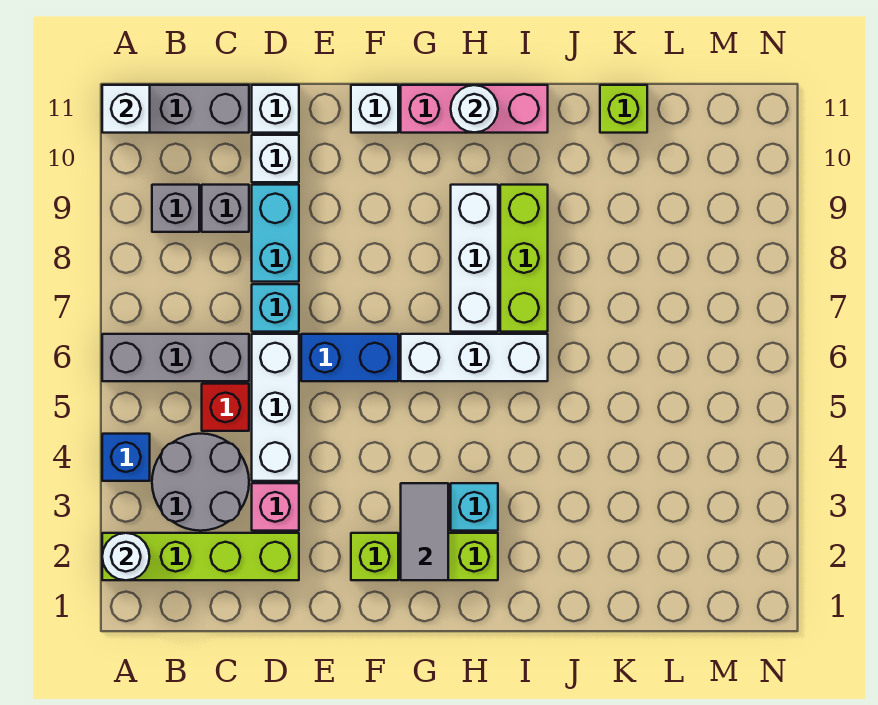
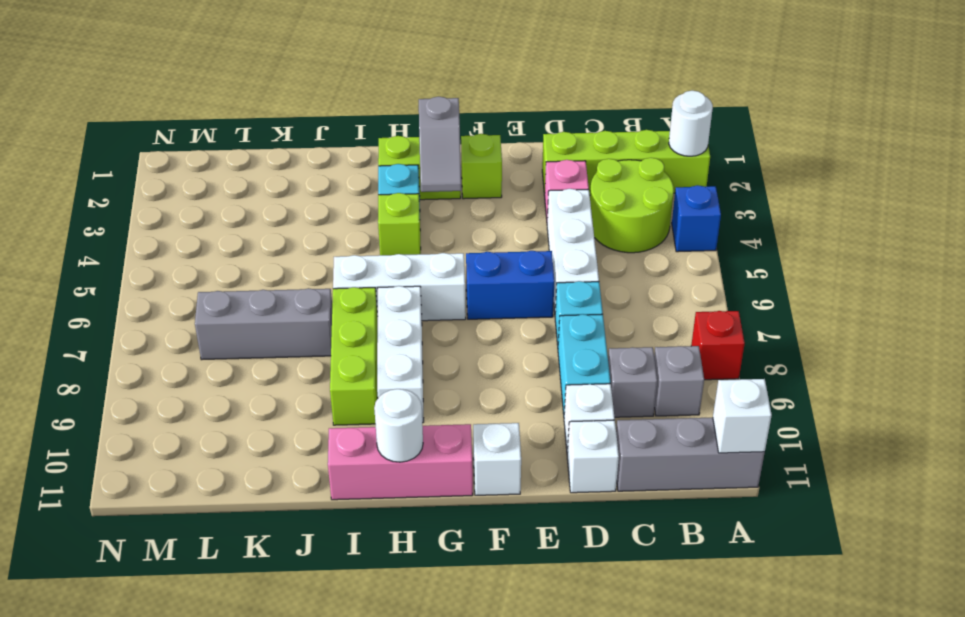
grey brick A6:C6 level 1 -> grey brick J7:L7 level 1
grey round brick B3:C4 level 1 -> lime round brick B3:C4 level 1
red brick C5 level 1 -> red brick A8 level 1
grey tile G2:G3 level 2 -> grey slope G2:G3 level 2 top 2
lime brick K11 level 1 -> lime brick H4 level 1

